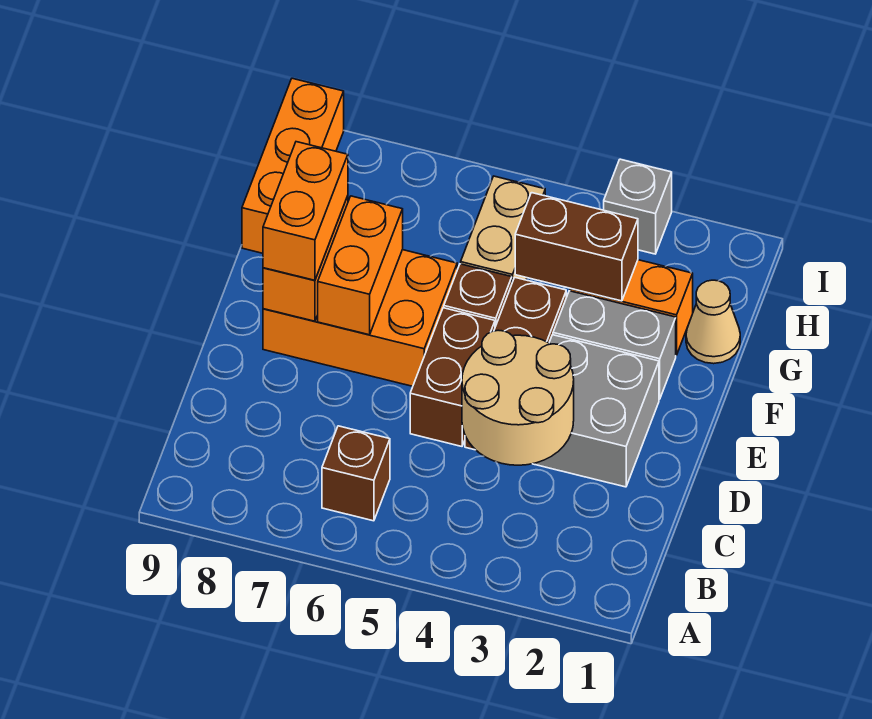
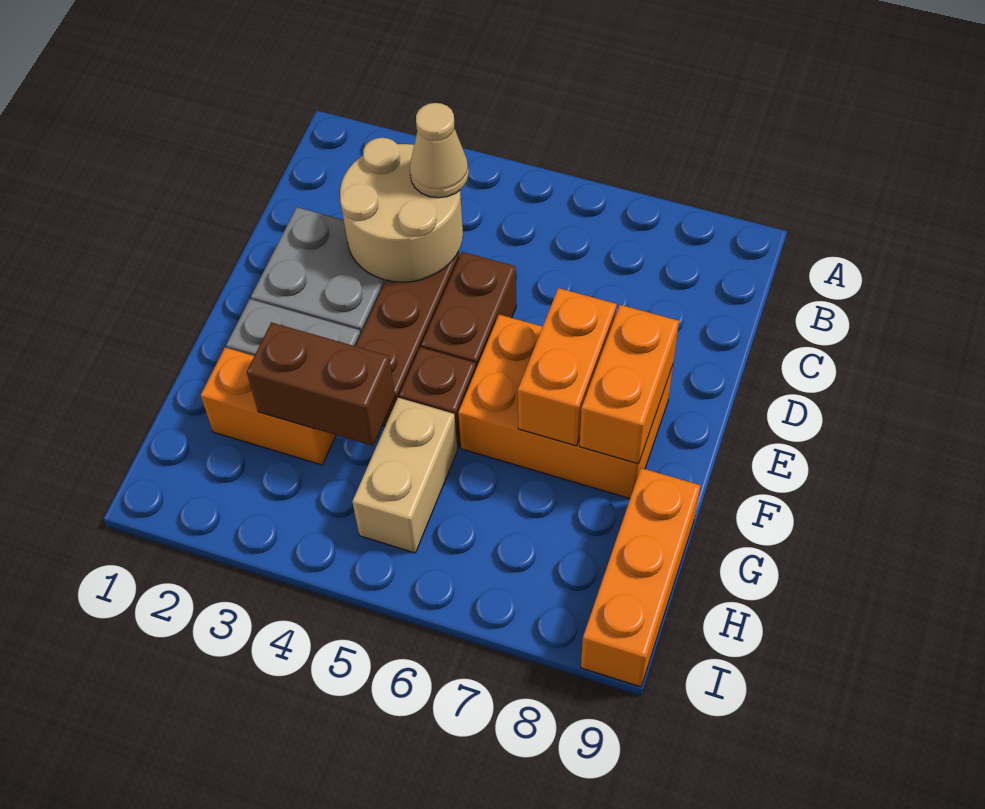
brown brick B6 level 1 -> none
orange brick E8:F8 level 3 -> none
tan cone G1 level 1 -> tan cone C4 level 3
grey brick I3 level 1 -> none

